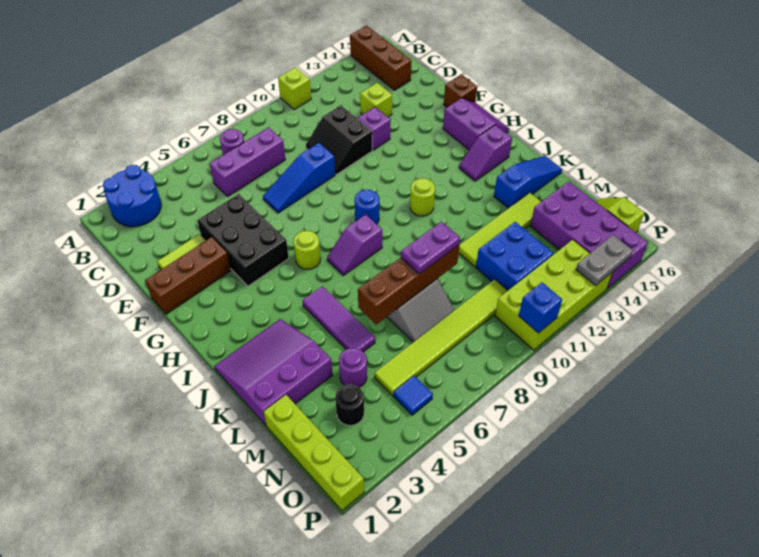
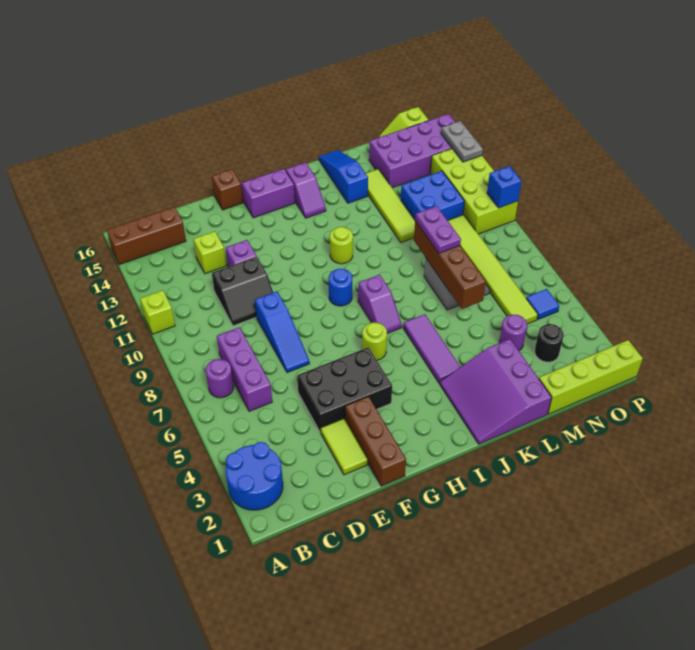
purple tile J5:L5 level 1 -> purple tile J4:J6 level 1

